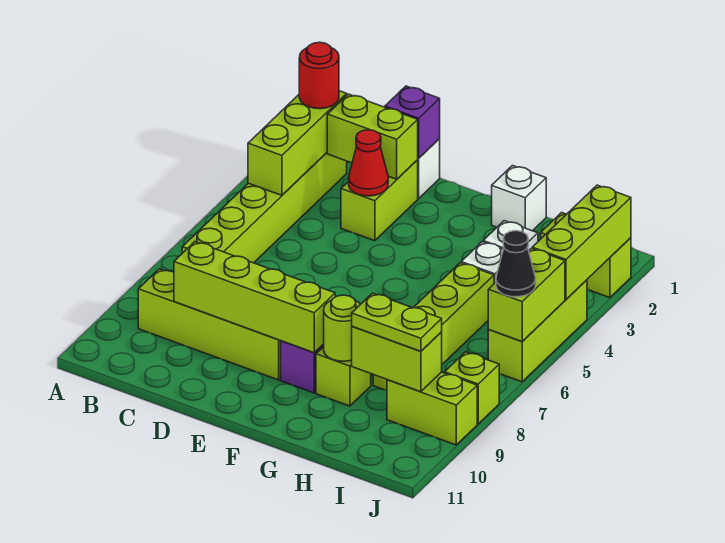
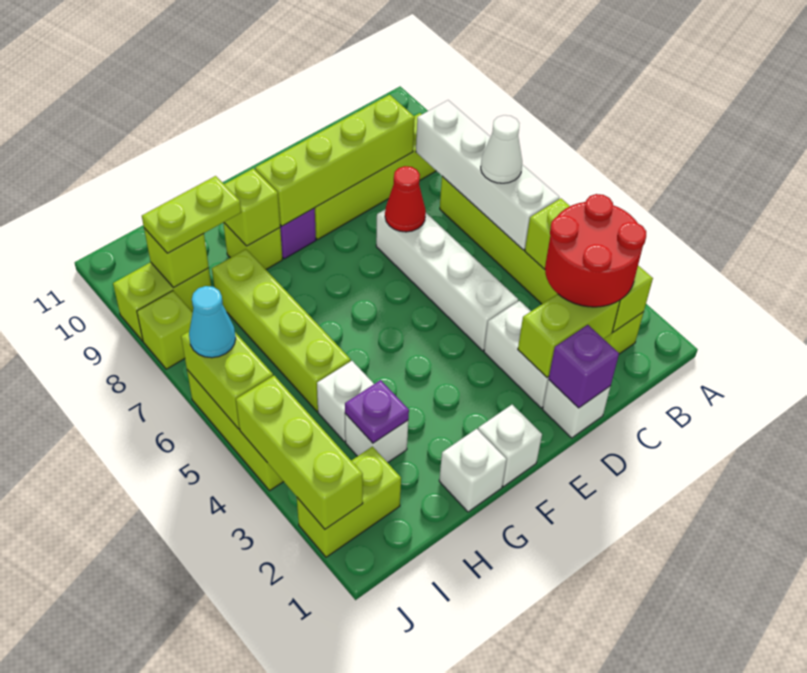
red round brick B2 level 3 -> red round brick B2:C3 level 3
none -> white brick B5:B8 level 2
none -> white cone B6 level 3
lime brick D2:D3 level 1 -> white brick D2:D3 level 1
red cone D3 level 2 -> red cone D7 level 2
none -> white brick D4:D7 level 1
none -> white brick F1 level 1
lime round brick G9 level 2 -> lime brick G9 level 2
none -> purple plate H3 level 2
lime brick H9:I9 level 2 -> lime brick I9 level 2
black cone J6 level 3 -> cyan cone J6 level 3

